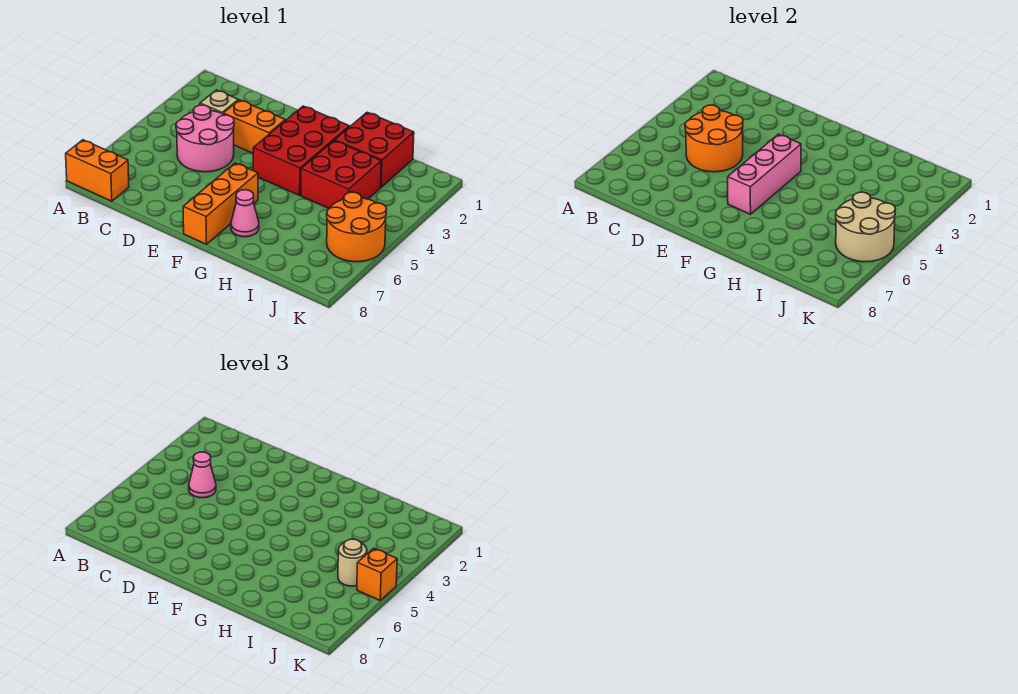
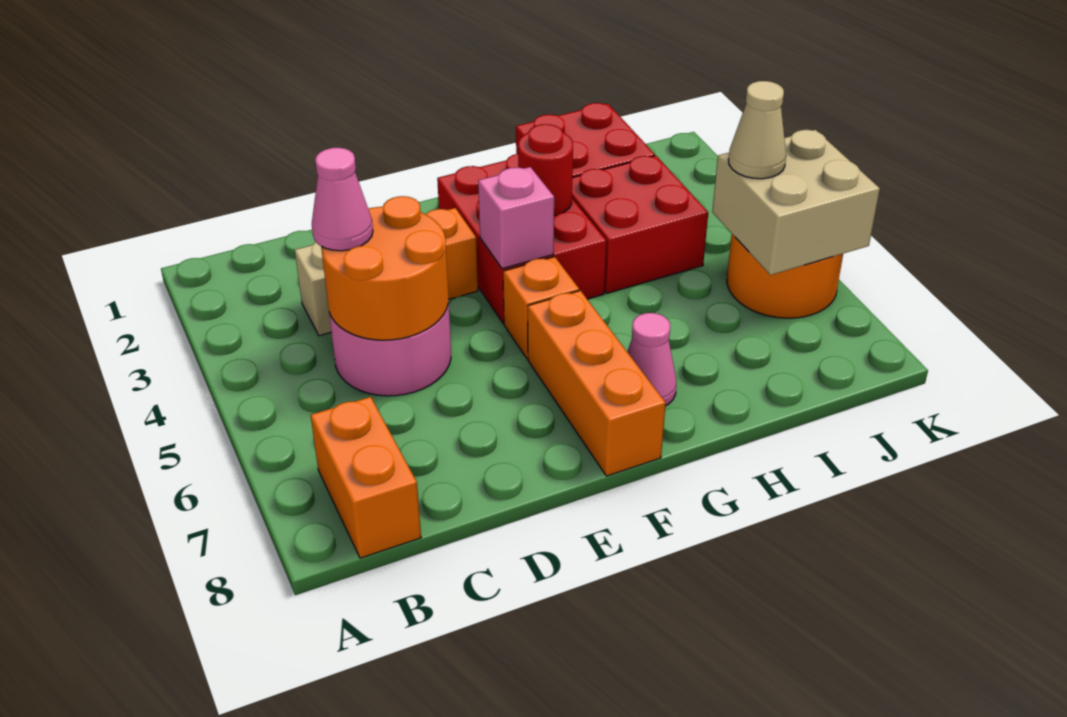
orange brick A8:B8 level 1 -> orange brick B7:B8 level 1
pink brick F4:F6 level 2 -> pink brick F4 level 2
none -> red round brick G3 level 2
tan round brick J5:K6 level 2 -> tan brick J5:K6 level 2
tan round brick J5 level 3 -> tan cone J5 level 3
orange brick K5 level 3 -> orange brick F5 level 1

